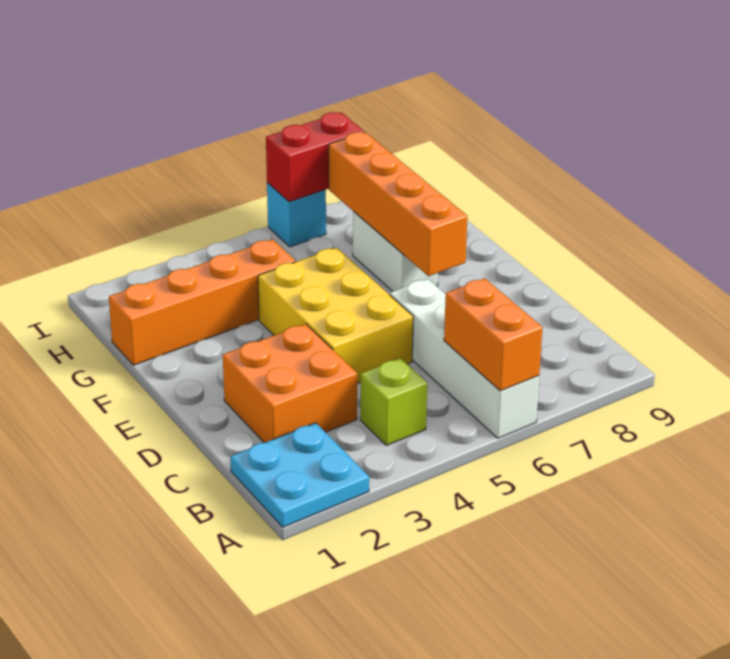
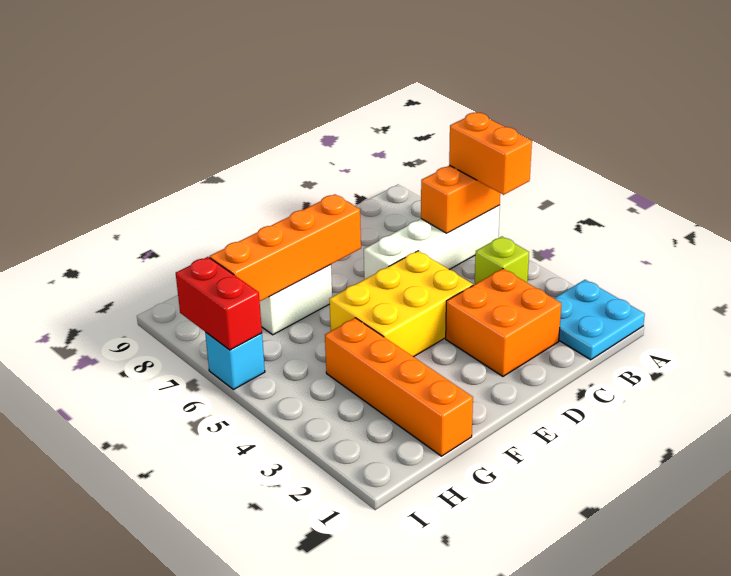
none -> orange brick A5:A6 level 3

